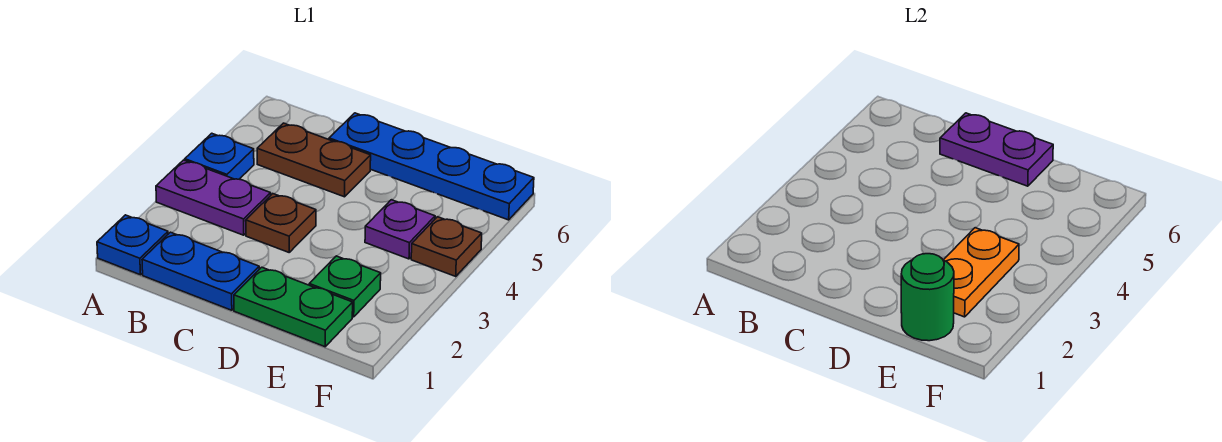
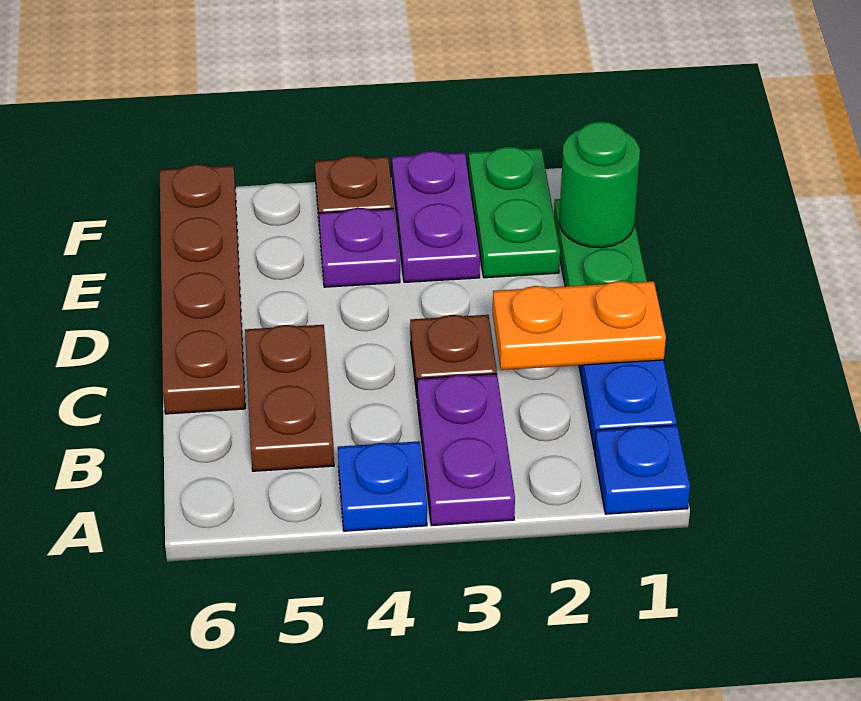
blue plate C6:F6 level 1 -> brown plate C6:F6 level 1
purple plate C6:D6 level 2 -> purple plate E3:F3 level 1
green plate E2 level 1 -> green plate E2:F2 level 1
orange plate E2:E3 level 2 -> orange plate C1:C2 level 2

